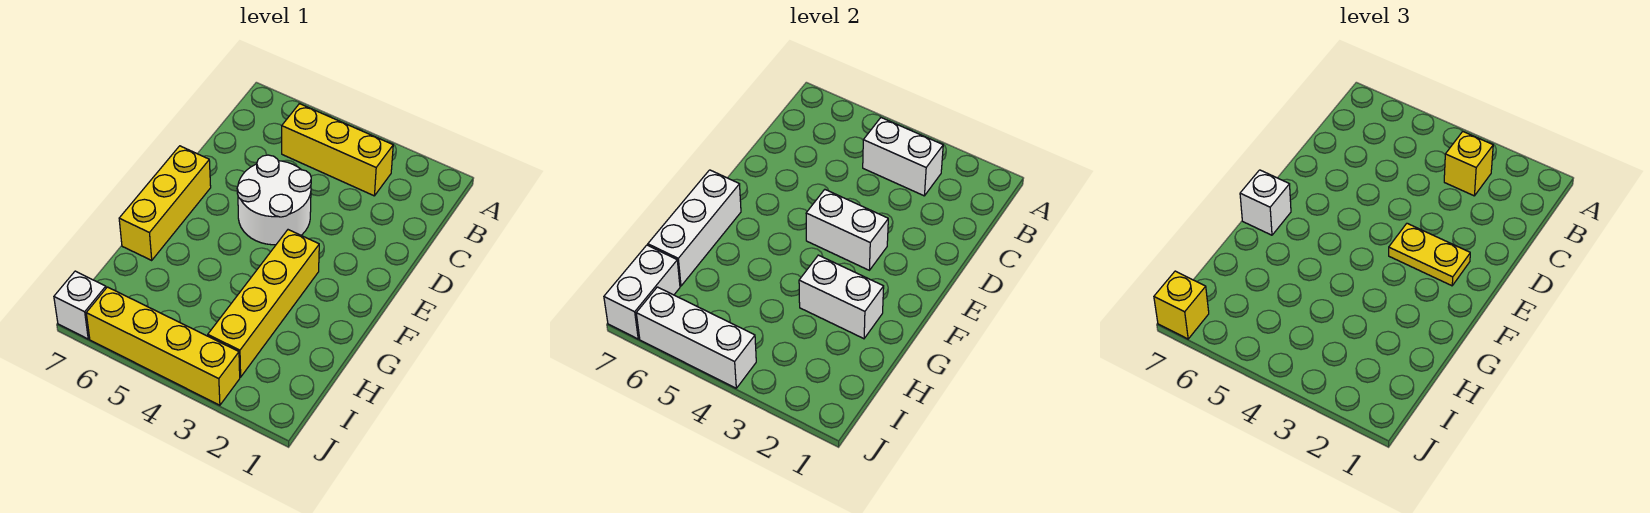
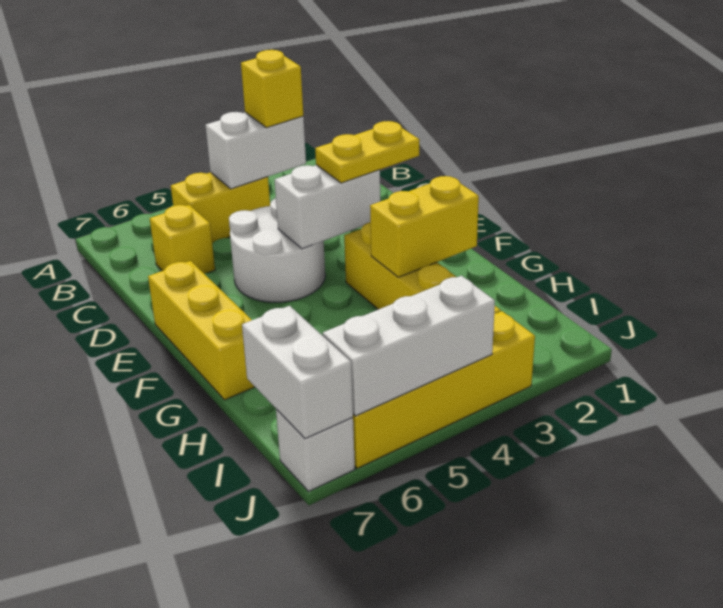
yellow brick B3:B5 level 1 -> yellow brick B4:B5 level 1
white brick F7:H7 level 2 -> none
white brick F7 level 3 -> none
white brick G2:G3 level 2 -> yellow brick G2:G3 level 2
yellow brick J7 level 3 -> yellow brick C6 level 1

